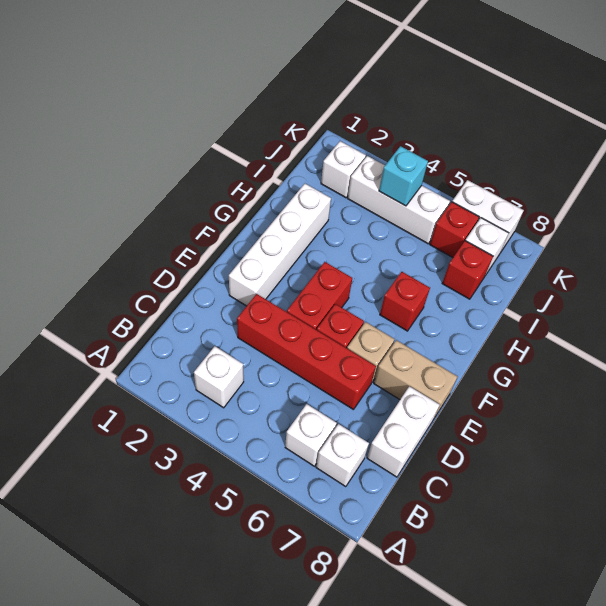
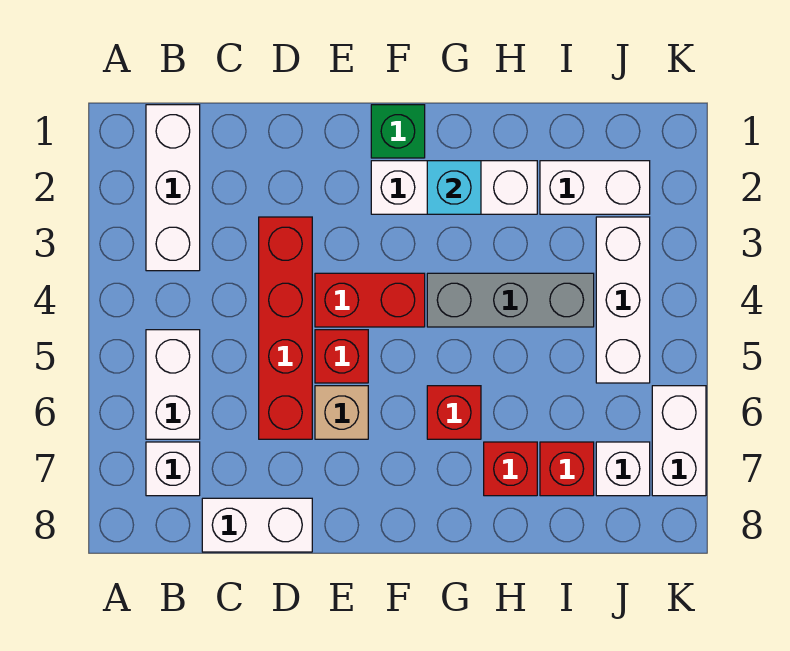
white brick B3 level 1 -> white brick B1:B3 level 1
white brick B6 level 1 -> white brick B5:B6 level 1
white brick E2:H2 level 1 -> white brick F2:H2 level 1
tan brick E7:E8 level 1 -> none
none -> green brick F1 level 1
none -> grey brick G4:I4 level 1
white brick J2 level 1 -> white brick I2:J2 level 1
cyan brick J4 level 2 -> cyan brick G2 level 2
red brick J6 level 1 -> red brick H7 level 1

